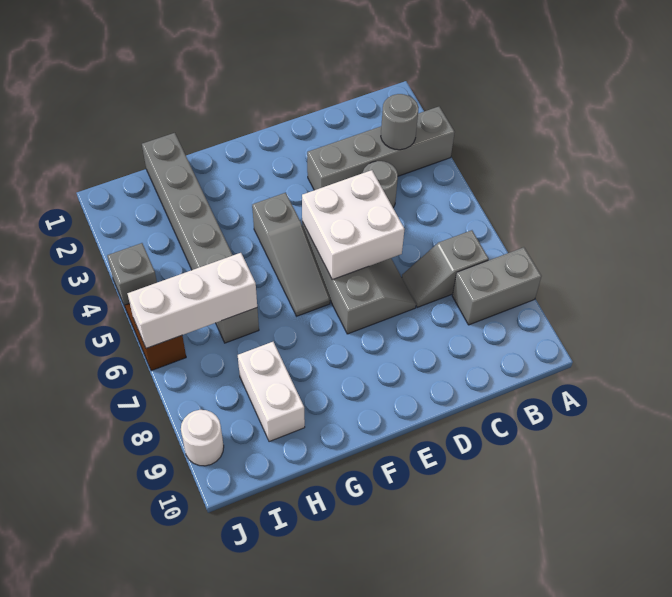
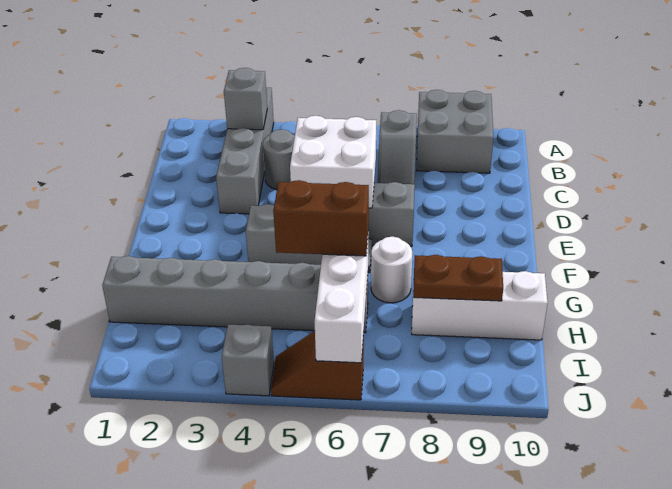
grey brick A8:B8 level 1 -> grey brick A8:B9 level 1
grey round brick B3 level 2 -> grey brick B3 level 2
none -> brown brick H5:H6 level 3
white brick H8:H9 level 1 -> white brick H8:H10 level 1
none -> brown plate H8:H9 level 2
white round brick J9 level 1 -> white round brick G7 level 1

